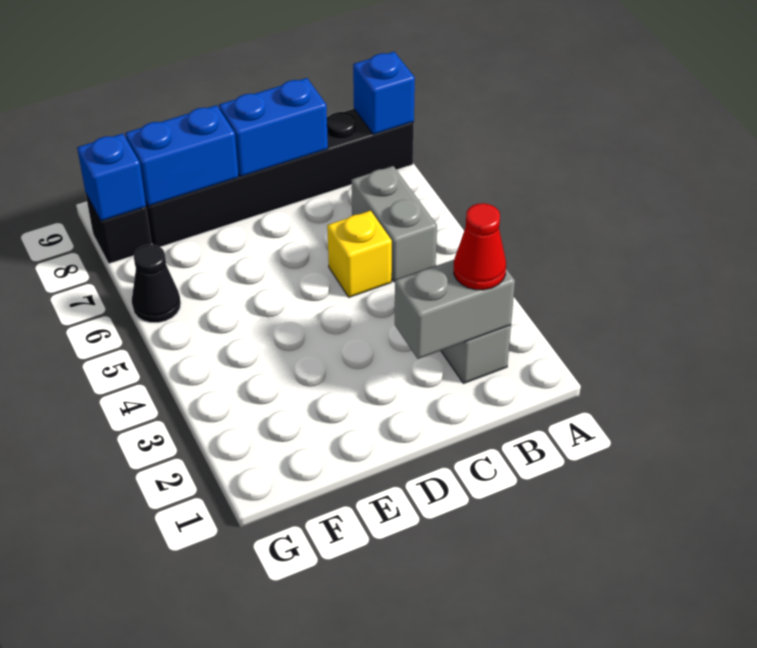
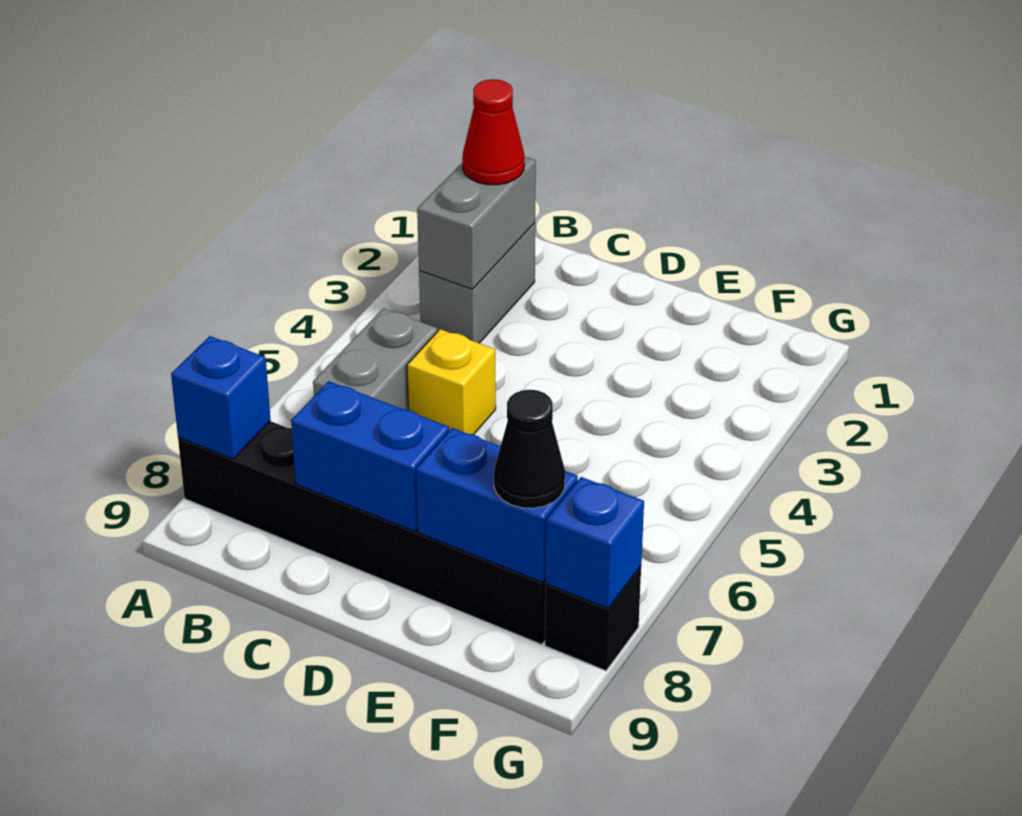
grey brick B2:C2 level 2 -> grey brick B2:B3 level 2
black cone G6 level 1 -> black cone F8 level 3

